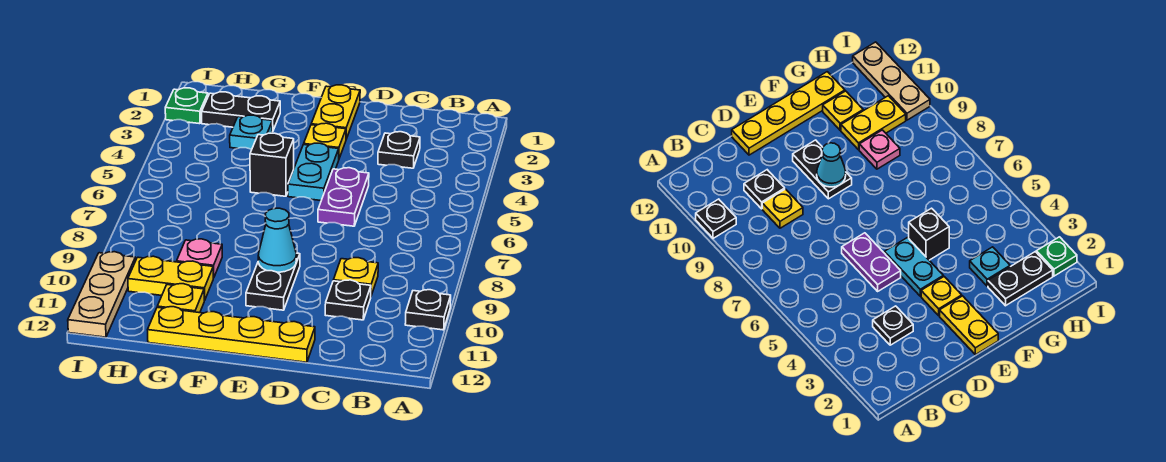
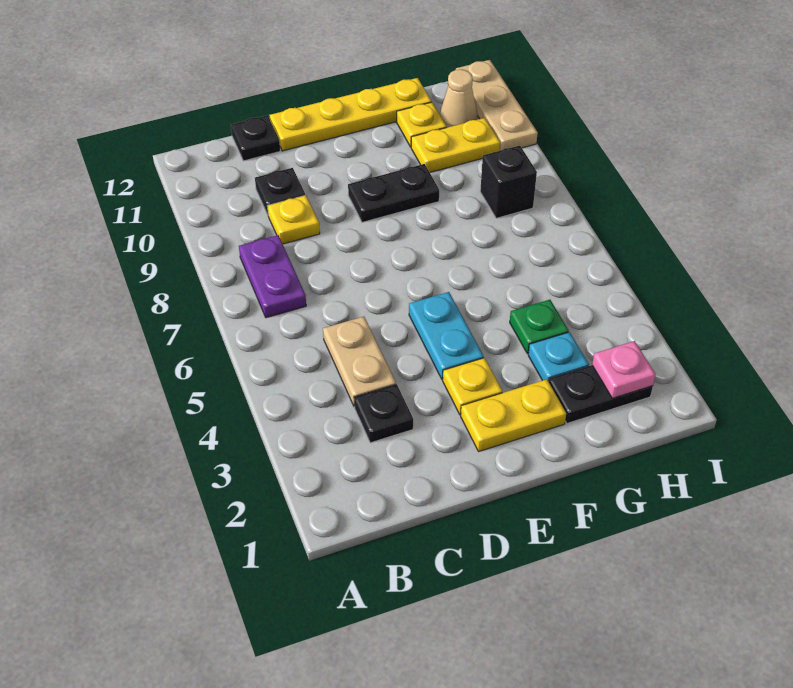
black plate A10 level 1 -> black plate C12 level 1
none -> tan plate C4:C5 level 1
purple plate D5:D6 level 1 -> purple plate B7:B8 level 1
yellow plate E1:E2 level 1 -> yellow plate E2:F2 level 1
black plate E9:E10 level 1 -> black plate E9:F9 level 1
cyan cone E9 level 2 -> none
black brick F5 level 1 -> black brick H8 level 1
pink plate G9 level 1 -> pink plate H2 level 2
none -> tan cone H11 level 1
green plate I2 level 1 -> green plate G4 level 1

